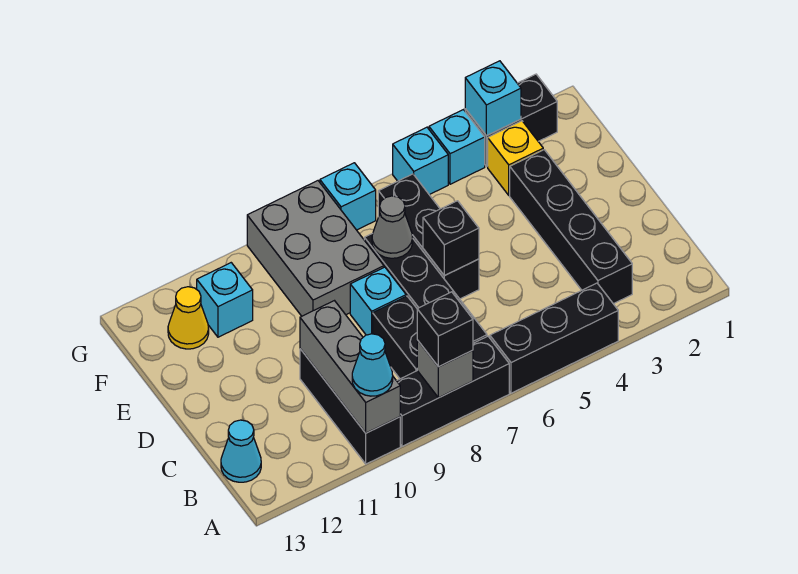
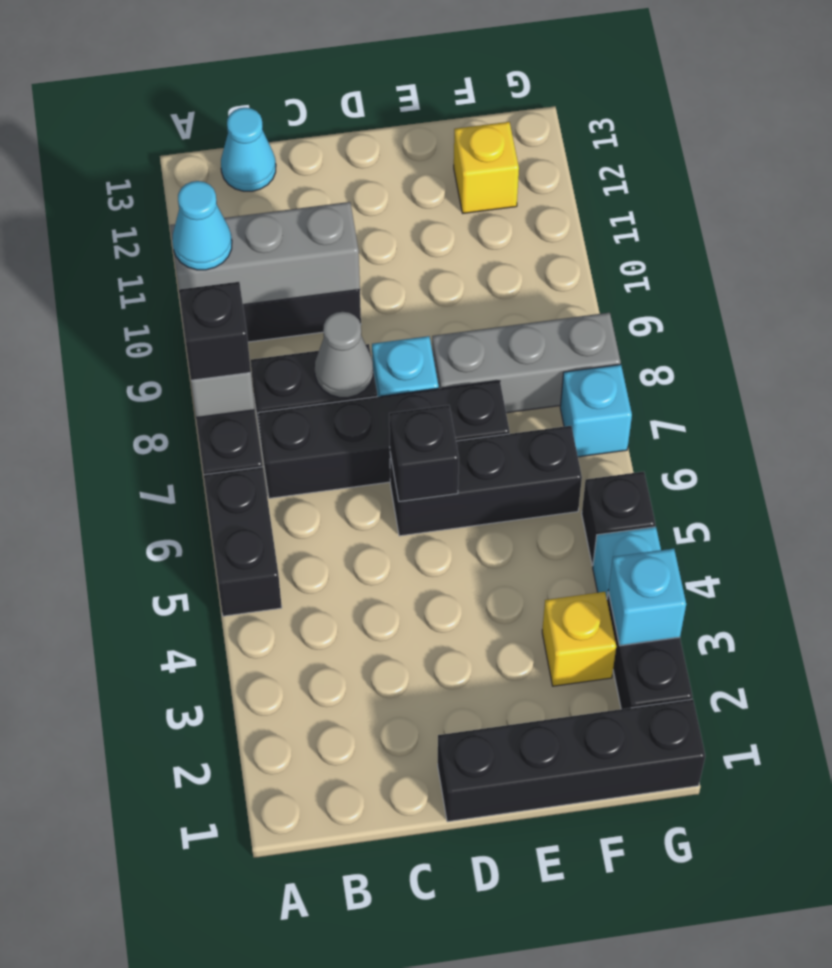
black brick A4:A6 level 1 -> black brick A5:A6 level 1
black brick B3:E3 level 1 -> black brick D1:G1 level 1
grey cone E7 level 2 -> grey cone C8 level 2
grey brick E8:G9 level 1 -> grey brick E8:G8 level 1
cyan brick F11 level 1 -> none
yellow cone F12 level 1 -> yellow brick F12 level 1
cyan brick G5 level 1 -> black brick G5 level 1

